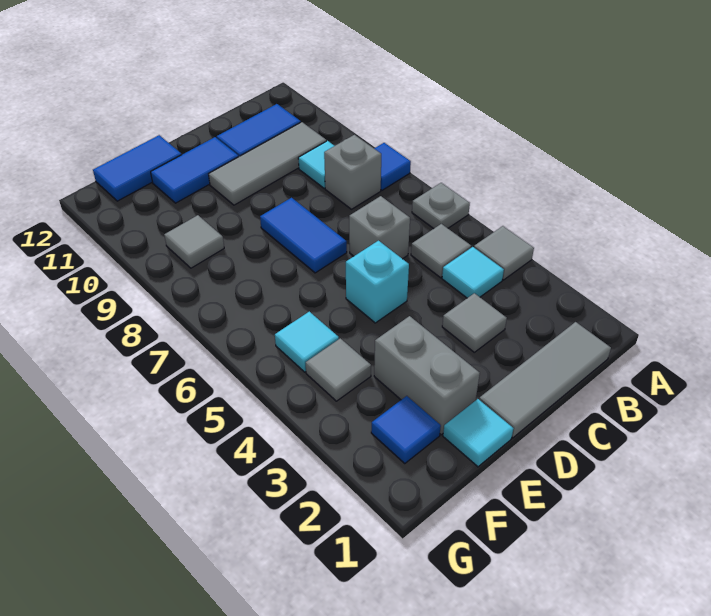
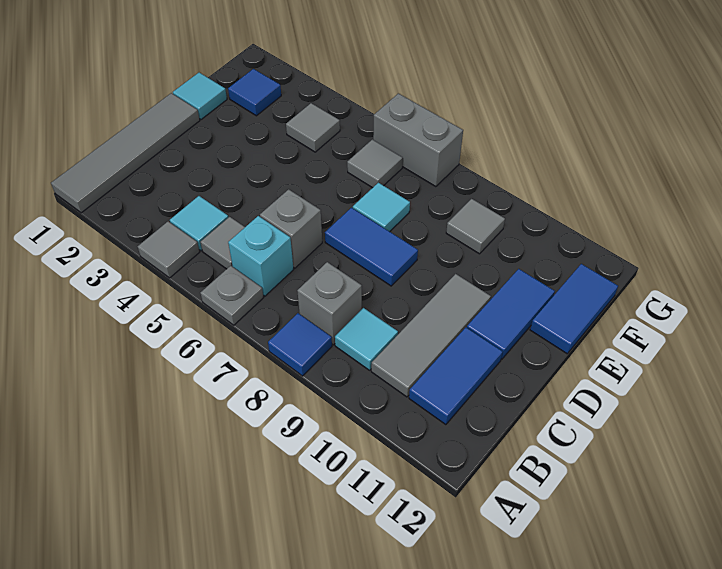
grey tile B1:D1 level 1 -> grey tile A1:D1 level 1
grey tile C3 level 1 -> grey tile F6 level 1
cyan brick D5 level 1 -> cyan brick B6 level 1
grey brick E2:E3 level 1 -> grey brick G6:G7 level 1
cyan tile F5 level 1 -> cyan tile E7 level 1

